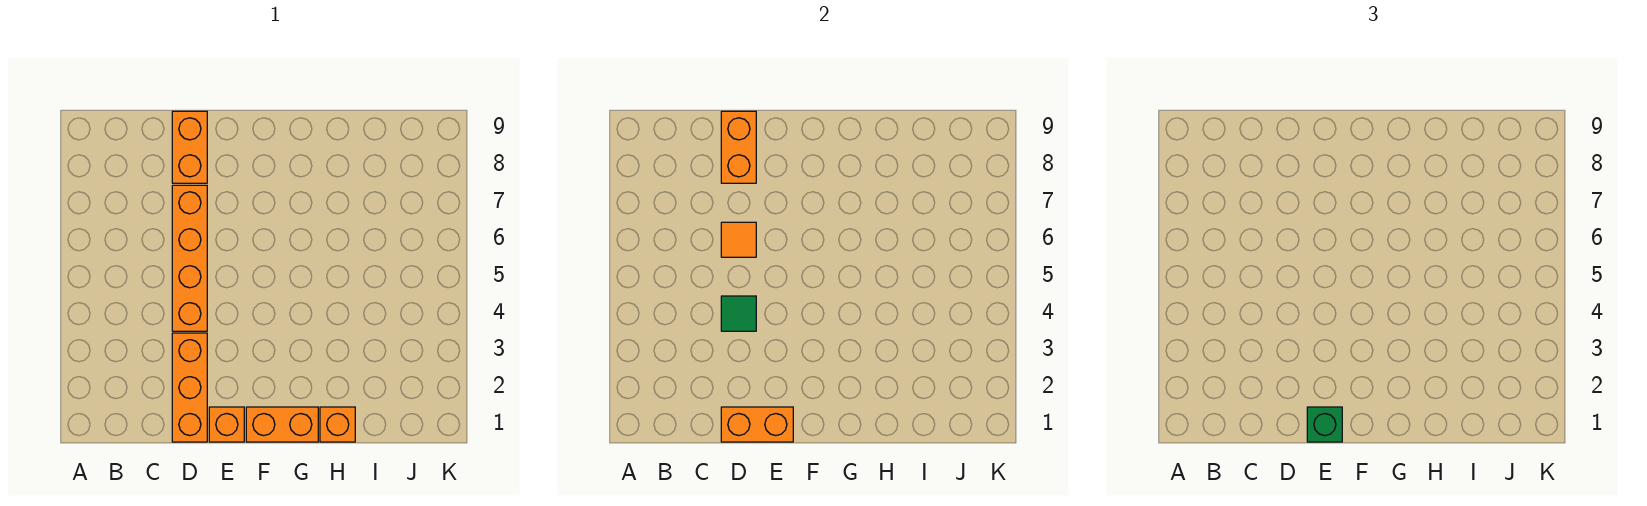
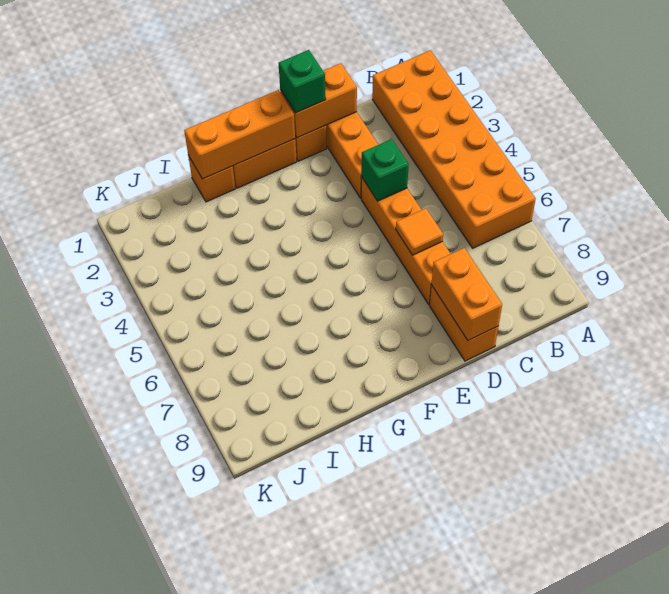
none -> orange brick A1:B6 level 1
green tile D4 level 2 -> green brick D4 level 2
none -> orange brick F1:H1 level 2

